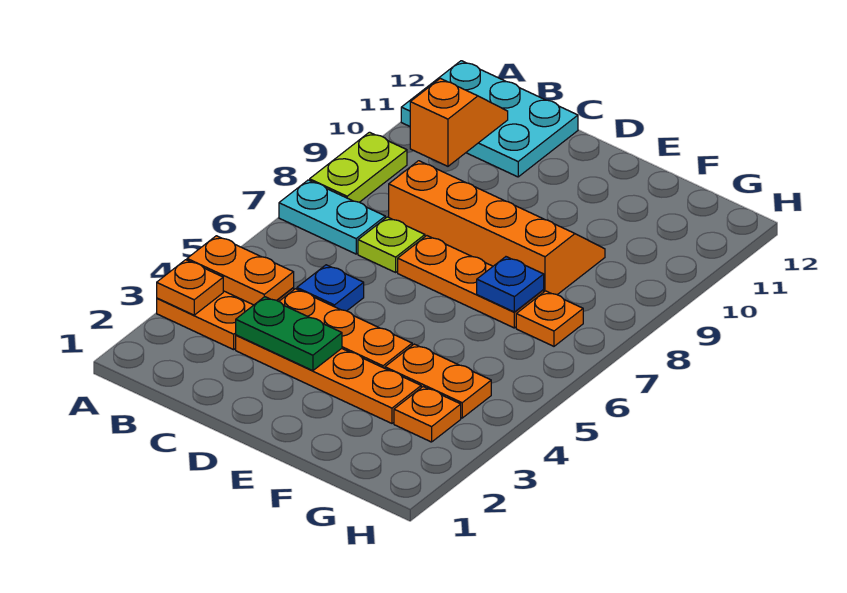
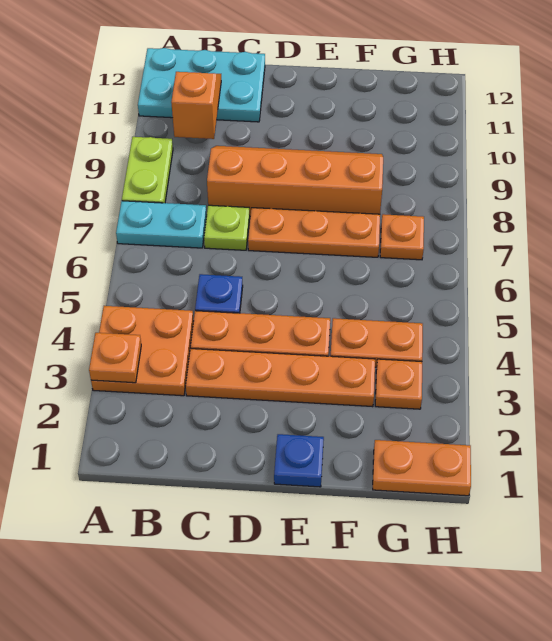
orange plate A4:B4 level 2 -> orange plate G1:H1 level 1
green plate C3:D3 level 2 -> none
blue plate F7 level 2 -> blue plate E1 level 1

